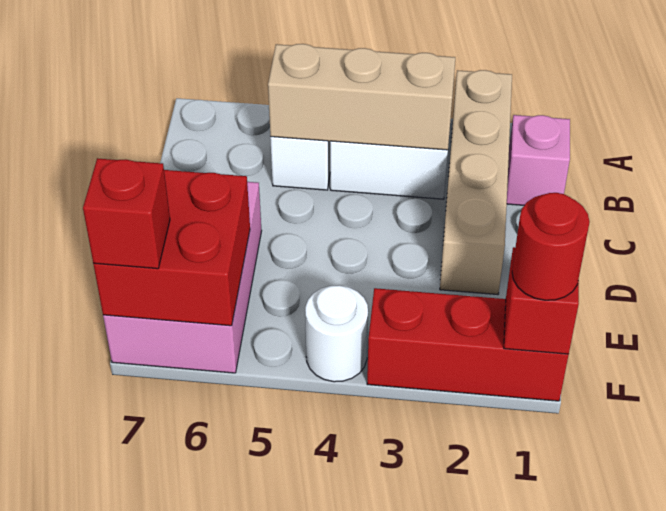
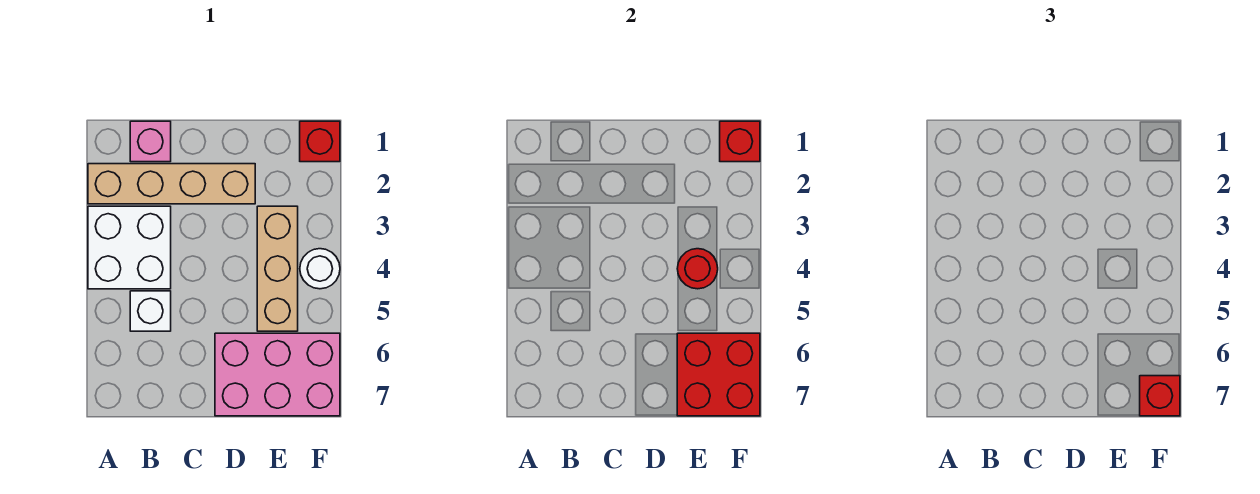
tan brick B3:B5 level 2 -> tan brick E3:E5 level 1
red brick F1:F3 level 1 -> red brick F1 level 1
red round brick F1 level 3 -> red round brick E4 level 2

